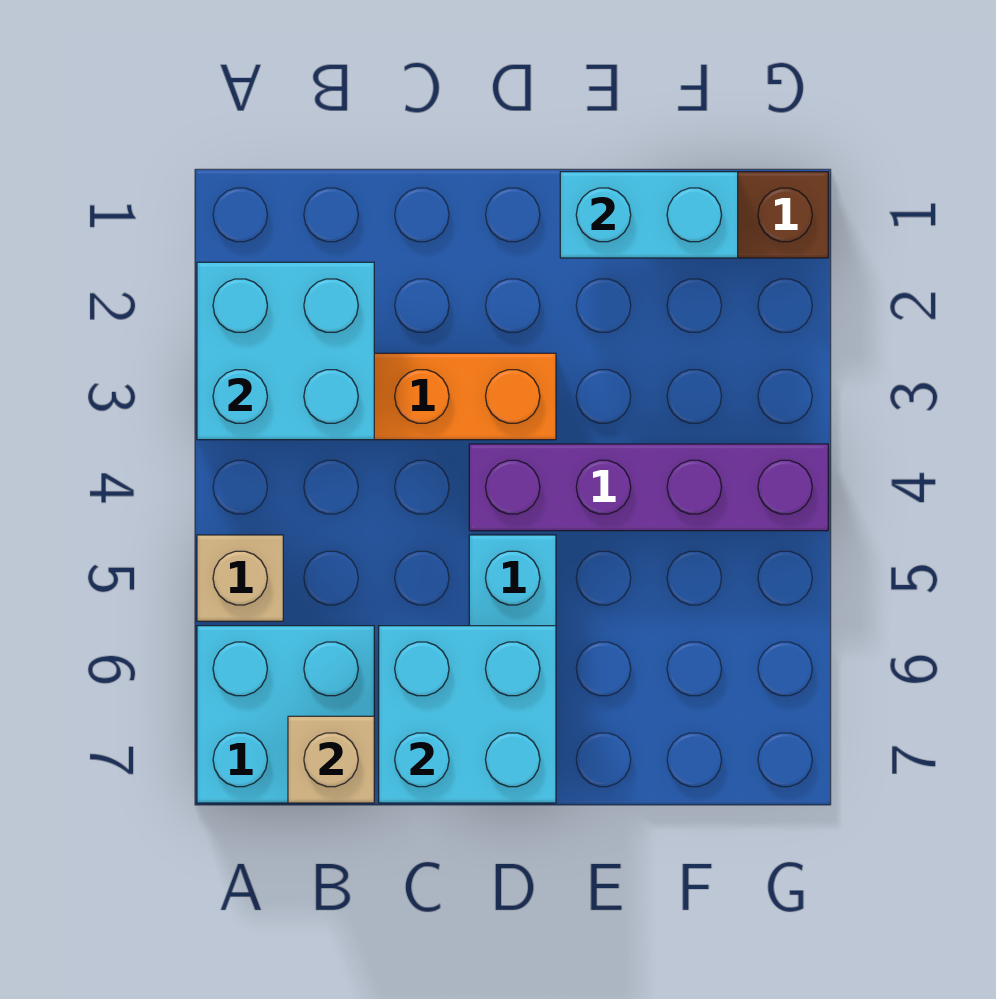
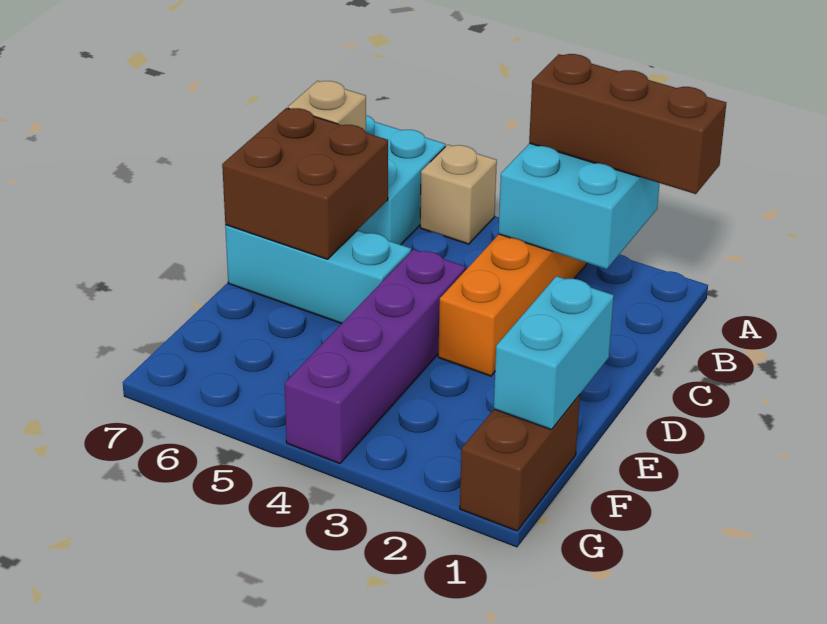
none -> brown brick A1:A3 level 3
cyan brick C6:D7 level 2 -> brown brick C6:D7 level 2

